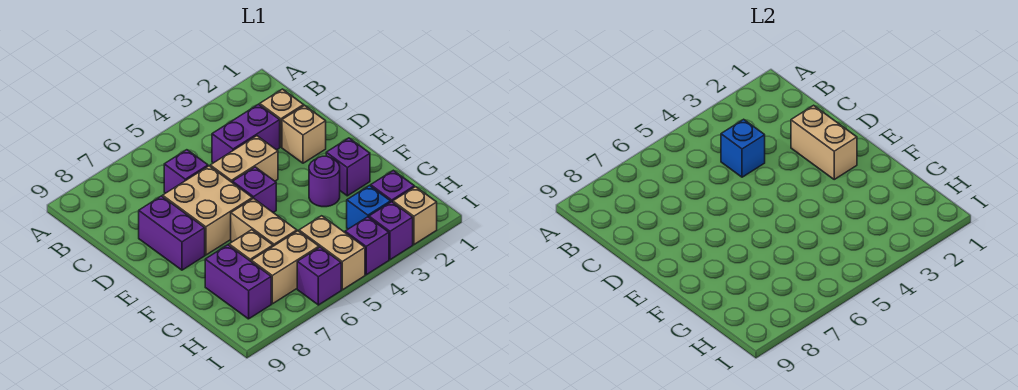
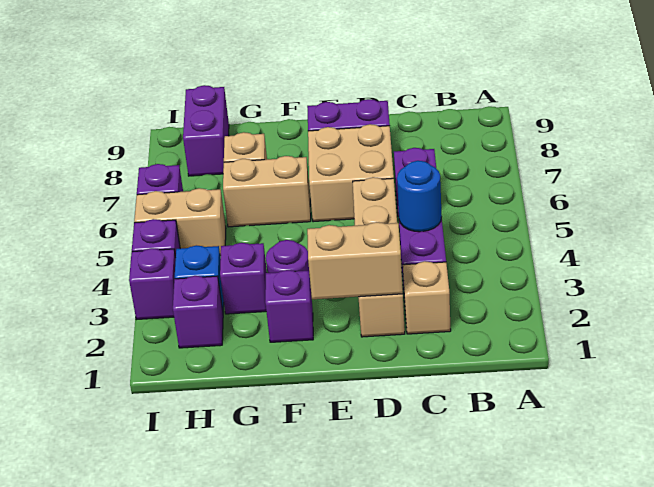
blue brick C4 level 2 -> blue round brick C4 level 2
purple brick E5 level 1 -> purple brick G3 level 1
purple brick G8:H8 level 1 -> purple brick H8:H9 level 1
tan brick H6:H7 level 1 -> none
tan brick I2 level 1 -> none

